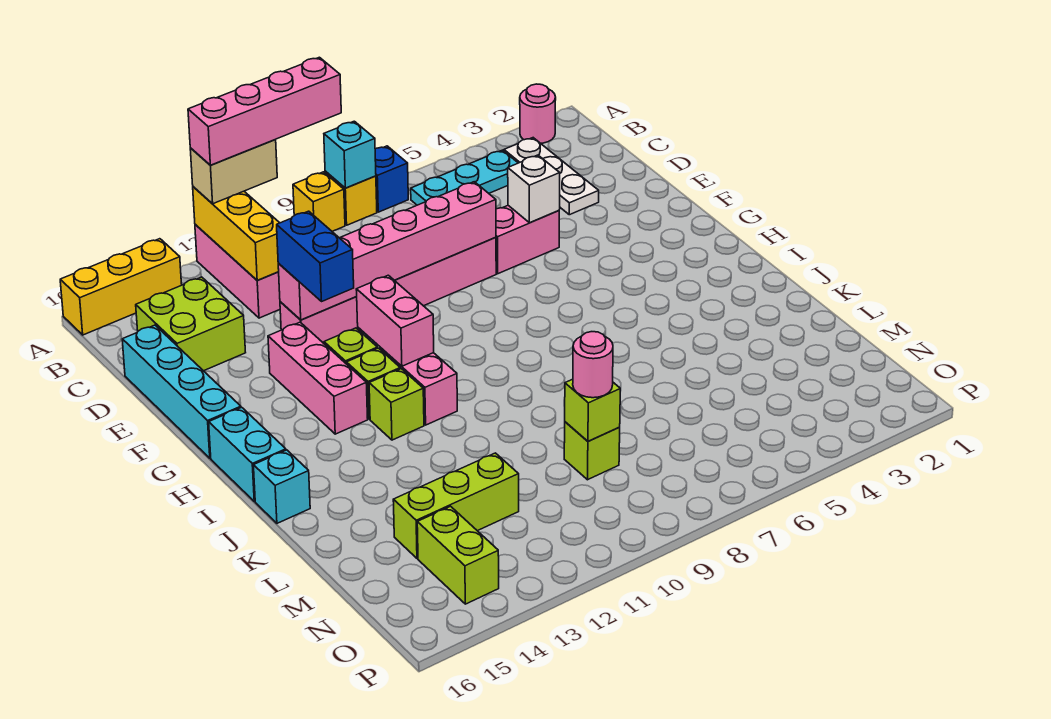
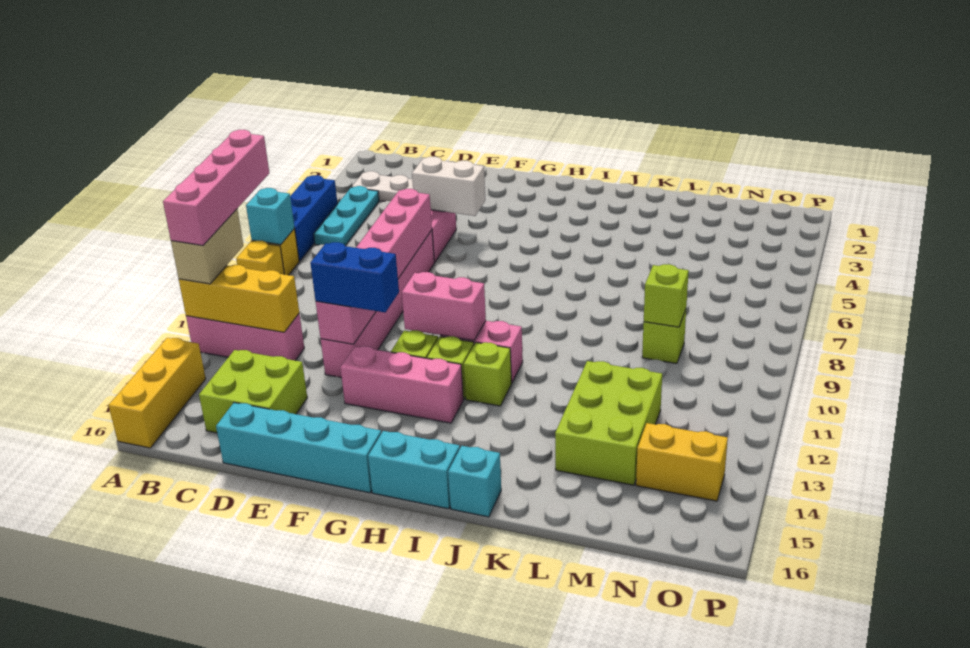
pink round brick A2 level 1 -> none
blue brick A7 level 1 -> blue brick A5:A7 level 1
white brick E5 level 2 -> white brick E5:F5 level 2
pink round brick M9 level 3 -> none
lime brick M12:M14 level 1 -> lime brick L12:M14 level 1
lime brick N14:O14 level 1 -> yellow brick N14:O14 level 1

